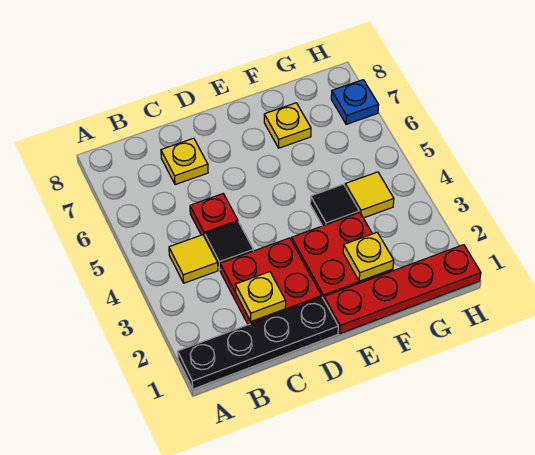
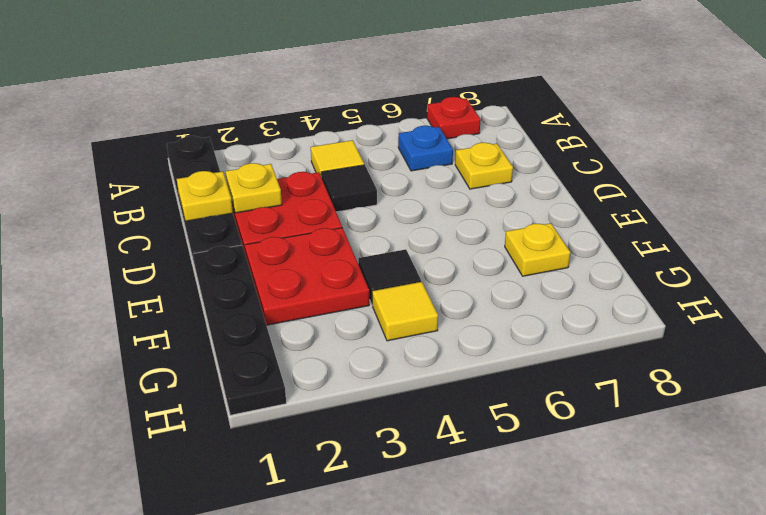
red plate C5 level 1 -> red plate A7 level 1
red plate E1:H1 level 1 -> black plate E1:H1 level 1
yellow plate F2 level 2 -> yellow plate C1 level 2
blue plate H7 level 1 -> blue plate B6 level 1

